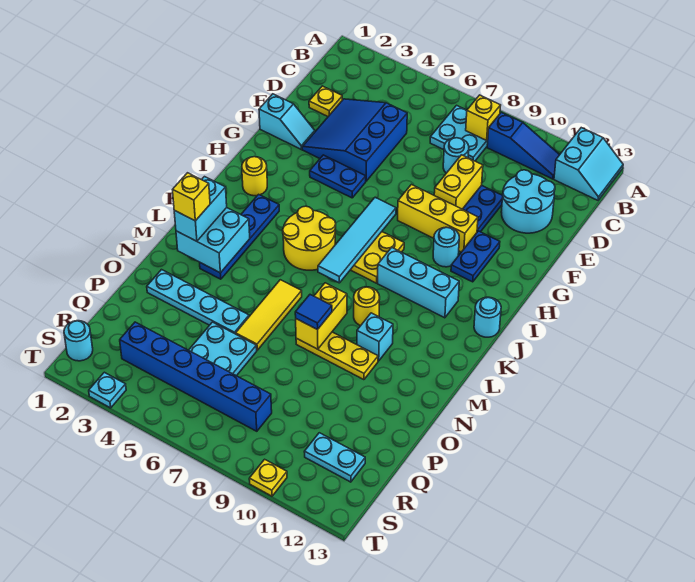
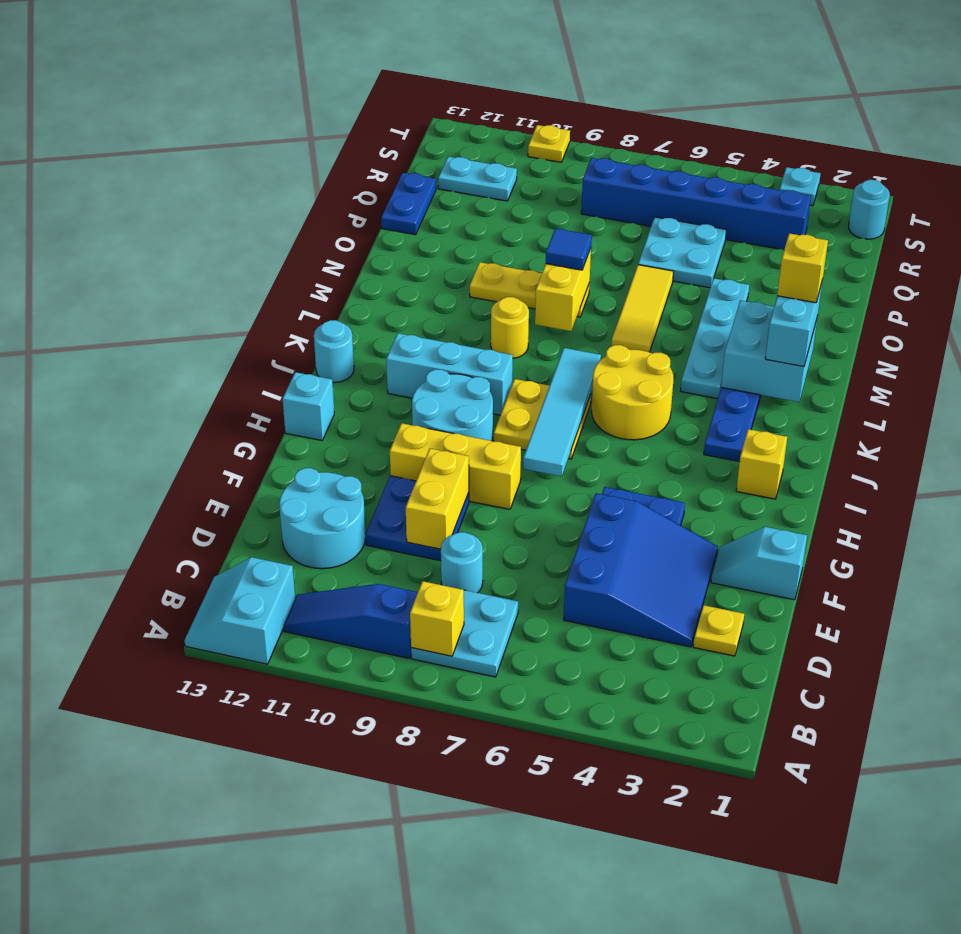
blue plate G11:H11 level 1 -> blue plate P13:Q13 level 1
cyan round brick H10 level 1 -> cyan round brick H9:I10 level 1
yellow round brick I2 level 1 -> yellow brick I2 level 1
cyan brick M10 level 1 -> cyan brick H13 level 1
cyan plate O2:O5 level 1 -> cyan plate L4:O4 level 1

